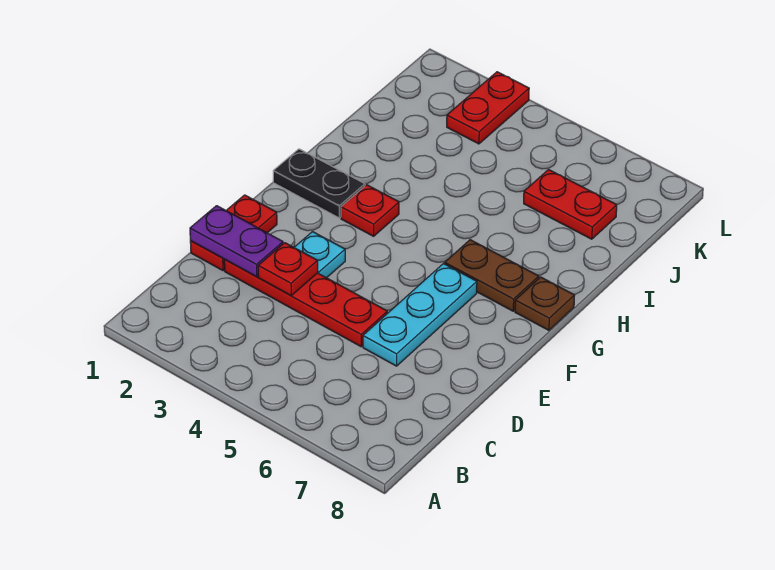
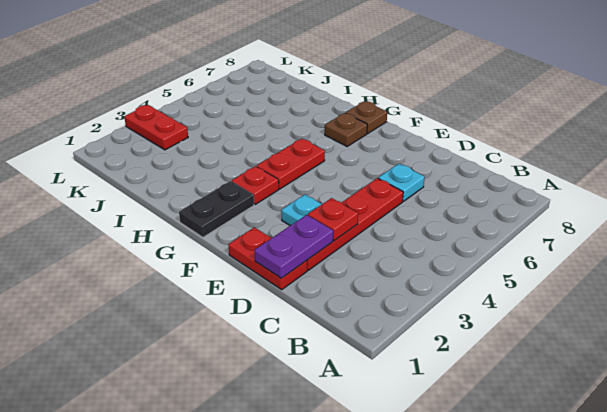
cyan plate D6:F6 level 1 -> cyan plate D6 level 1
brown plate G6:G7 level 1 -> brown plate G7 level 1
red plate J6:J7 level 1 -> red plate G4:G5 level 1

